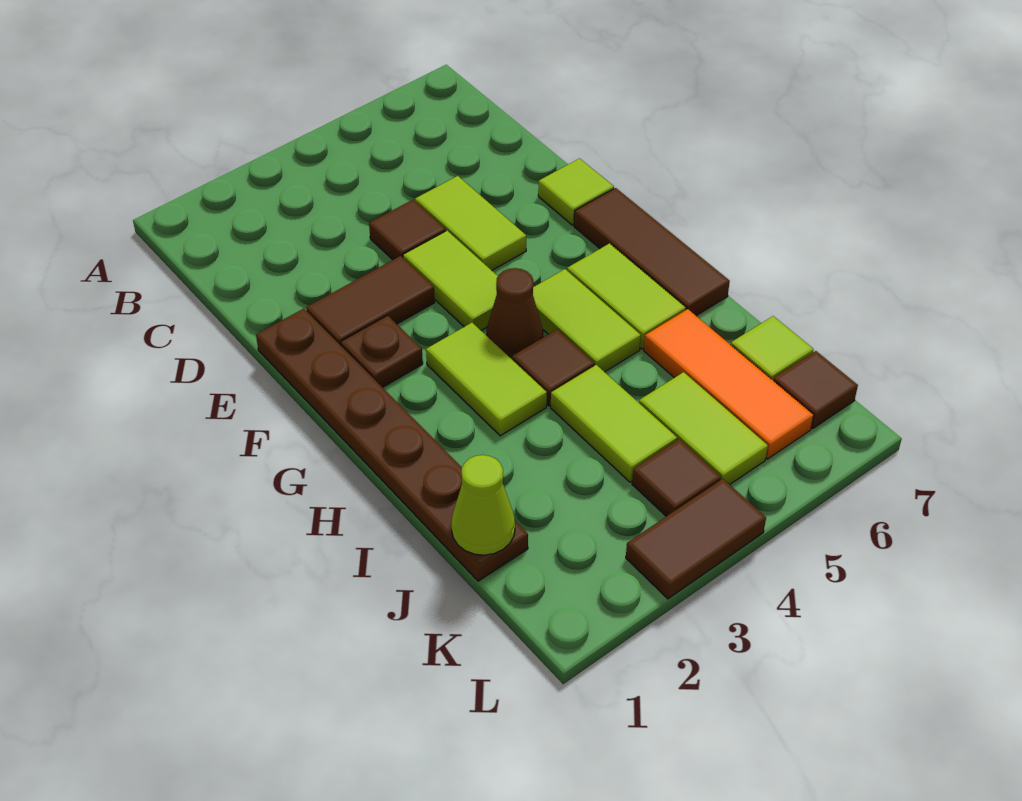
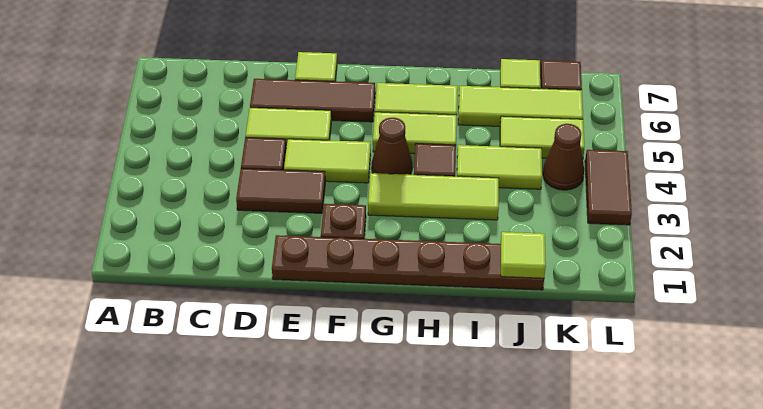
brown tile E2:E3 level 1 -> brown tile D3:E3 level 1
brown tile F7:H7 level 1 -> brown tile D6:F6 level 1
lime tile G3:H3 level 1 -> lime tile G3:I3 level 1
orange tile I6:K6 level 1 -> lime tile I6:K6 level 1
lime cone J1 level 2 -> lime tile J1 level 2
brown tile K4 level 1 -> brown cone K4 level 1

